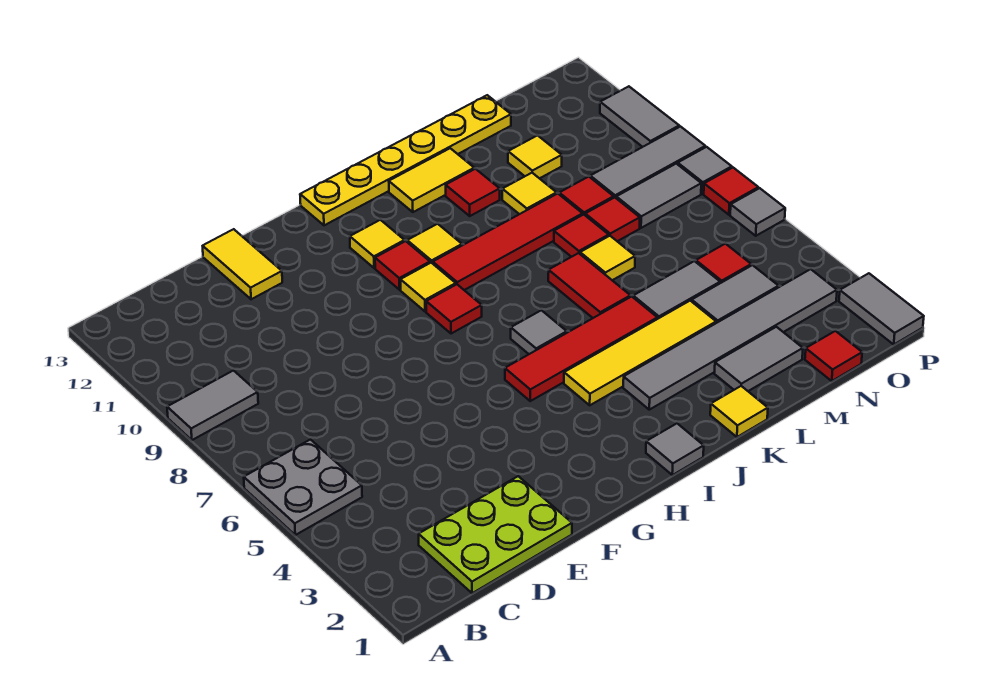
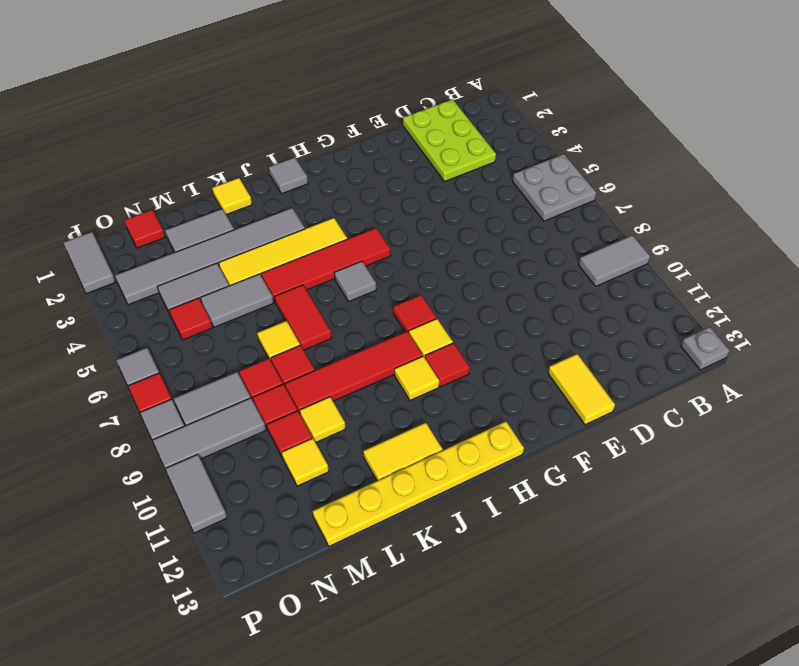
none -> grey plate A13 level 1
lime plate C1:E2 level 1 -> lime plate C1:D3 level 1
yellow tile H11 level 1 -> none
red tile K11 level 1 -> red tile M10 level 1

